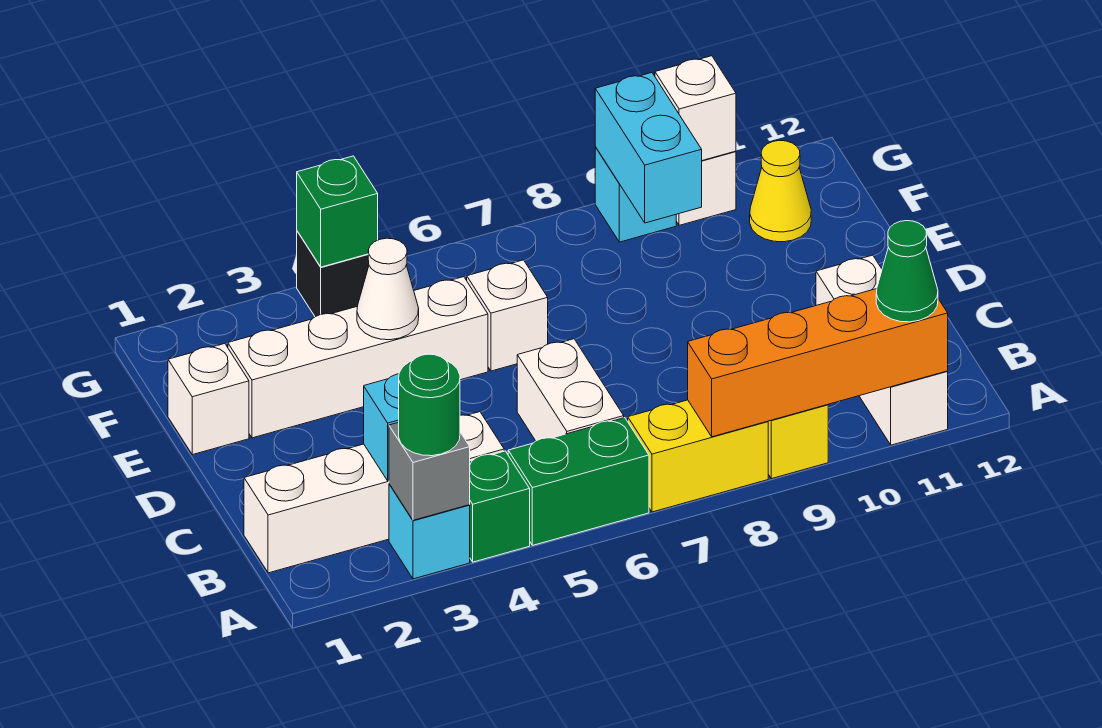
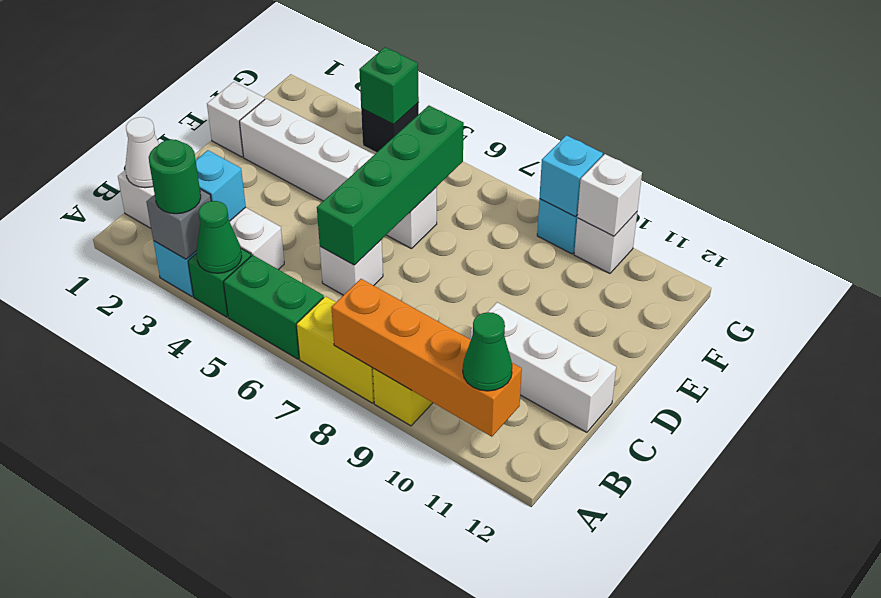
none -> green cone A4 level 2
white brick A11:C11 level 1 -> white brick C10:C12 level 1
white brick B6:C6 level 1 -> white brick C6 level 1
none -> green brick C6:F6 level 2
white cone E4 level 2 -> white cone B1 level 2
cyan brick F9:G9 level 2 -> cyan brick G9 level 2
yellow cone F11 level 1 -> none

